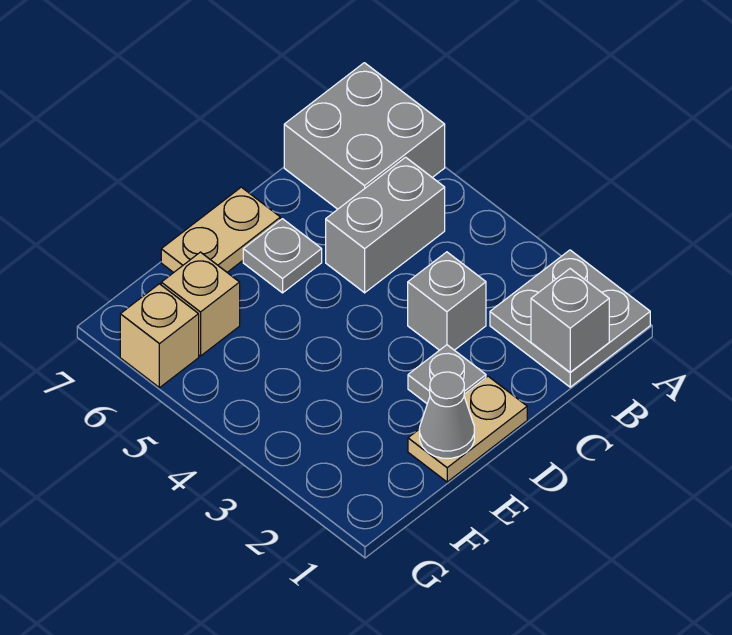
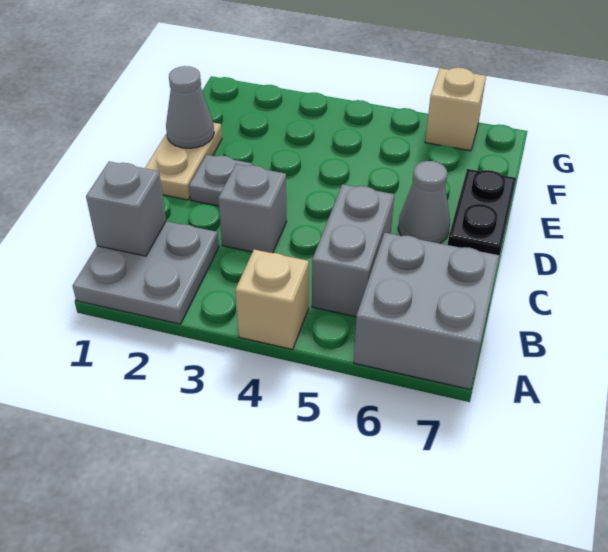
grey plate D6 level 1 -> grey cone D6 level 1
tan plate D7:E7 level 1 -> black plate D7:E7 level 1
tan brick F6 level 1 -> tan brick A4 level 1

